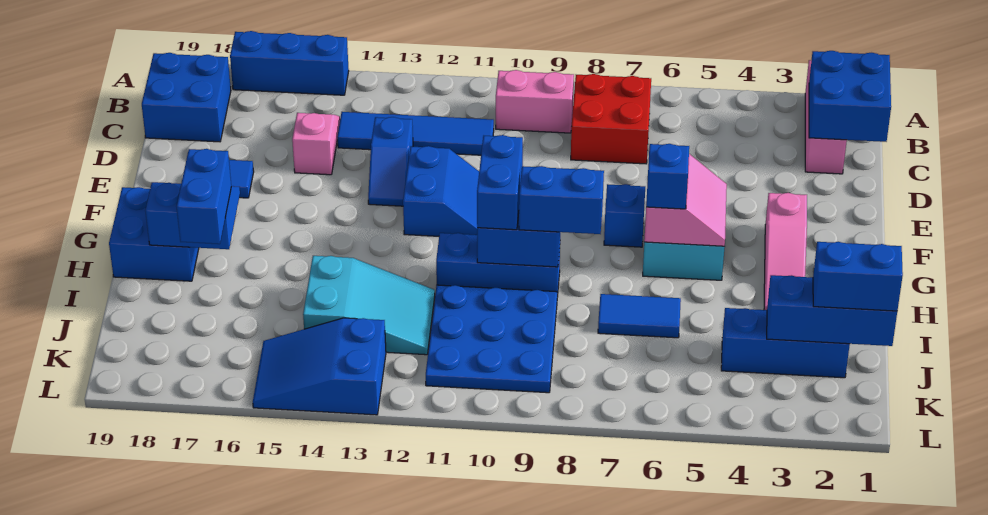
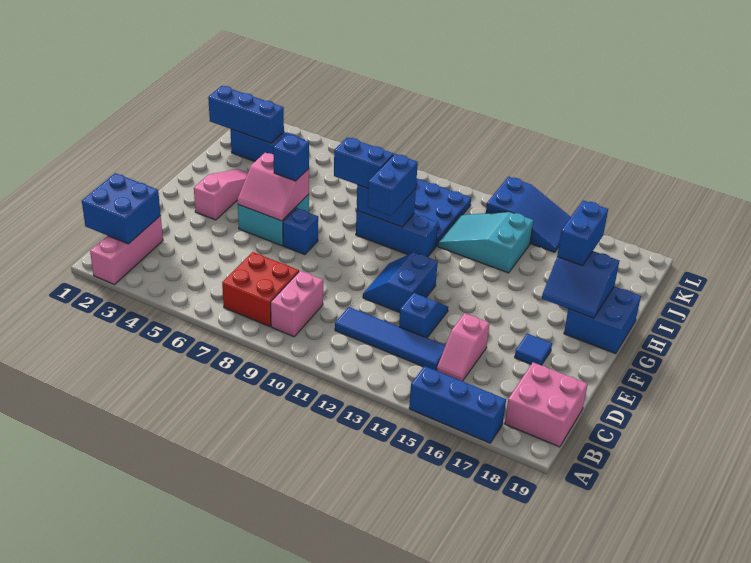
pink brick B9:B10 level 1 -> pink brick B9:C9 level 1
blue brick B18:C19 level 1 -> pink brick B18:C19 level 1
pink slope F5:G6 level 2 top 6 -> pink slope F5:G6 level 2 top G
blue tile I6:I7 level 1 -> none
blue brick J1:J2 level 3 -> none

